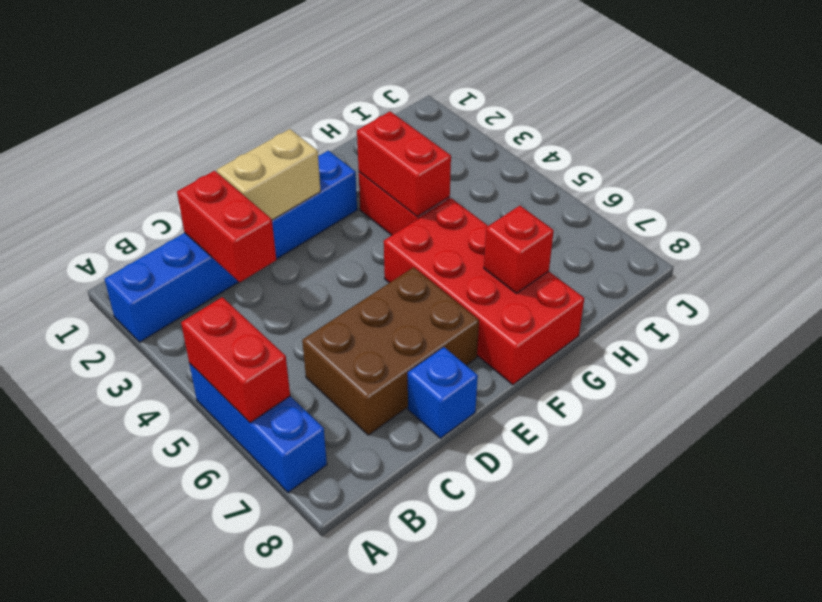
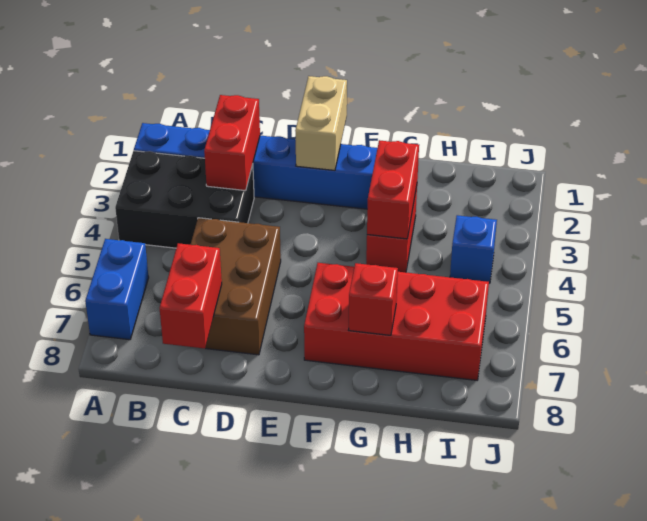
none -> black brick A3:C4 level 1
blue brick A5:A7 level 1 -> blue brick A6:A7 level 1
red brick A5:A6 level 2 -> red brick C7:C8 level 2
brown brick C6:E7 level 1 -> brown brick C5:D7 level 1
tan brick D2:E2 level 2 -> tan brick E1:E2 level 2
blue brick D8 level 1 -> blue brick I4 level 1
red brick F5:G8 level 1 -> red brick F6:I7 level 1

